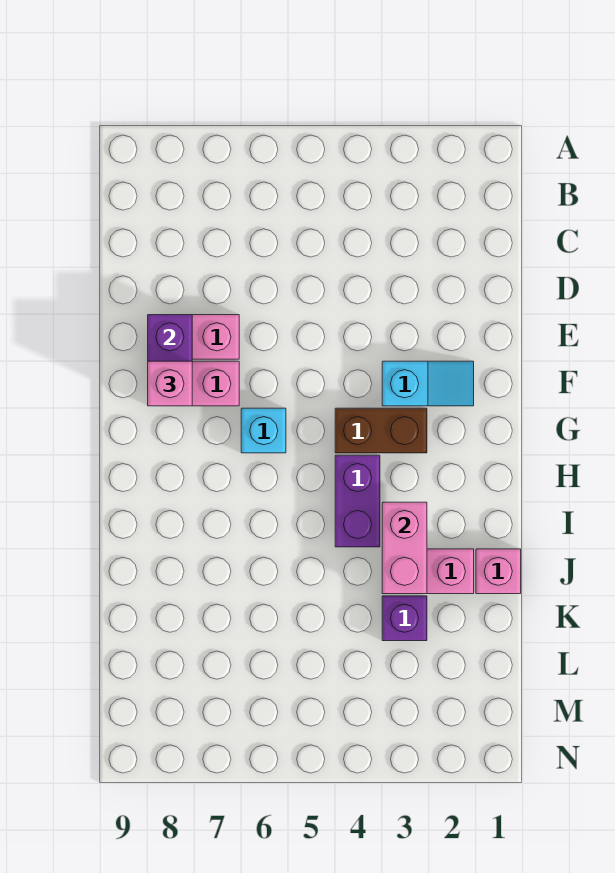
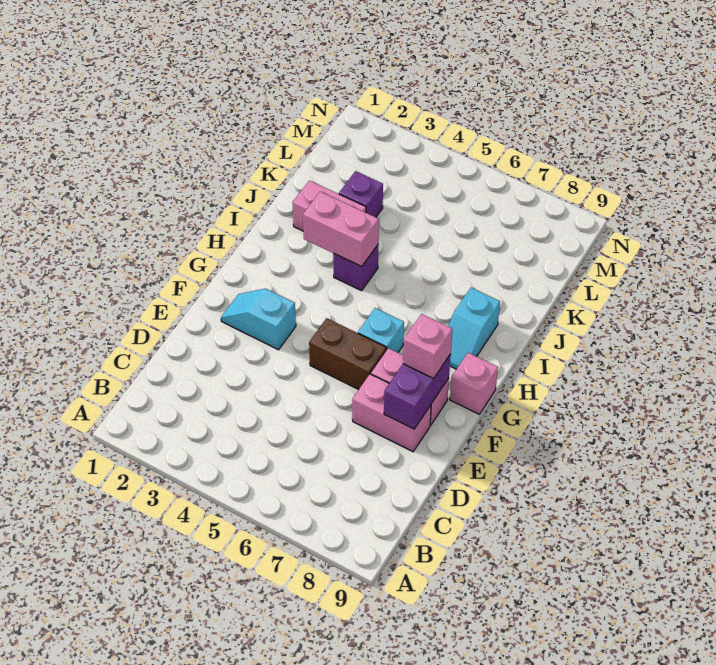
brown brick G3:G4 level 1 -> brown brick F5:F6 level 1
purple brick H4:I4 level 1 -> purple brick I4 level 1
none -> cyan slope H8:I8 level 1 top I
pink brick I3:J3 level 2 -> pink brick I3:I4 level 2
pink brick J1 level 1 -> pink brick G9 level 1

